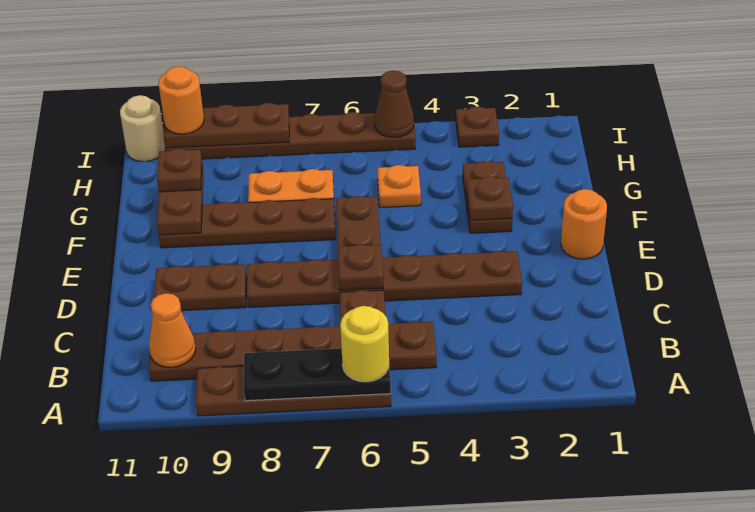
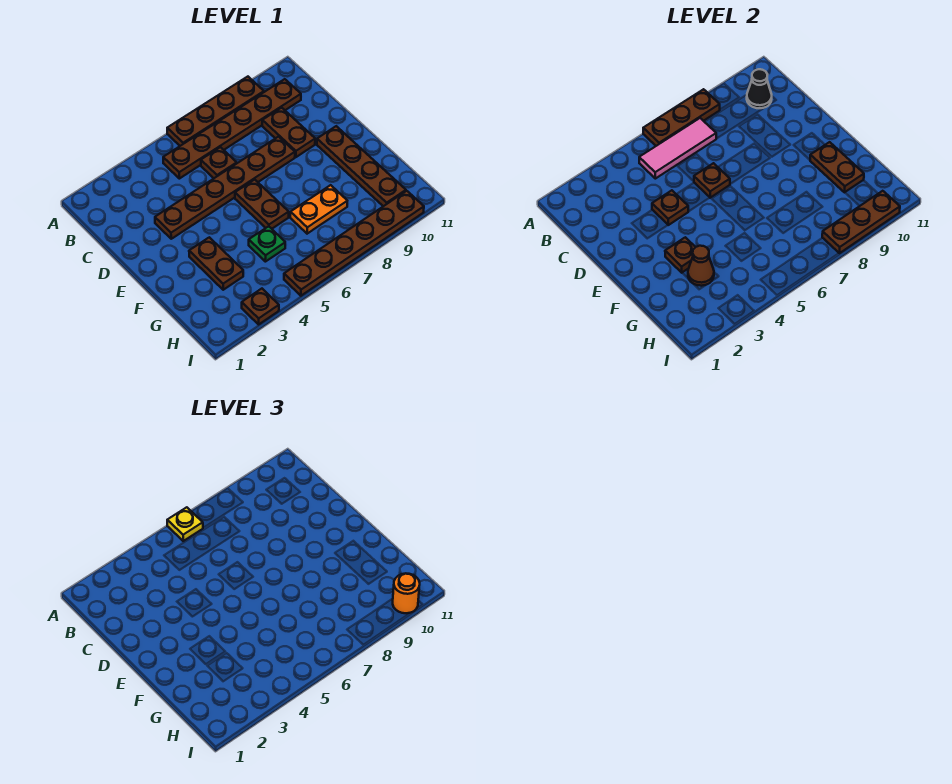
black plate A6:A8 level 2 -> brown plate A6:A8 level 2
yellow round brick A6 level 3 -> yellow plate A6 level 3
none -> pink tile B5:B7 level 2
orange cone B10 level 2 -> black cone B10 level 2
brown plate D9:D10 level 1 -> brown plate C9:D9 level 1
orange round brick E1 level 1 -> none
brown plate F7:F10 level 1 -> brown plate E10:H10 level 1
orange plate G5 level 1 -> green plate G5 level 1
brown plate G10 level 3 -> brown plate D4 level 2
brown cone I5 level 2 -> brown cone G3 level 2
tan round brick I11 level 1 -> none

